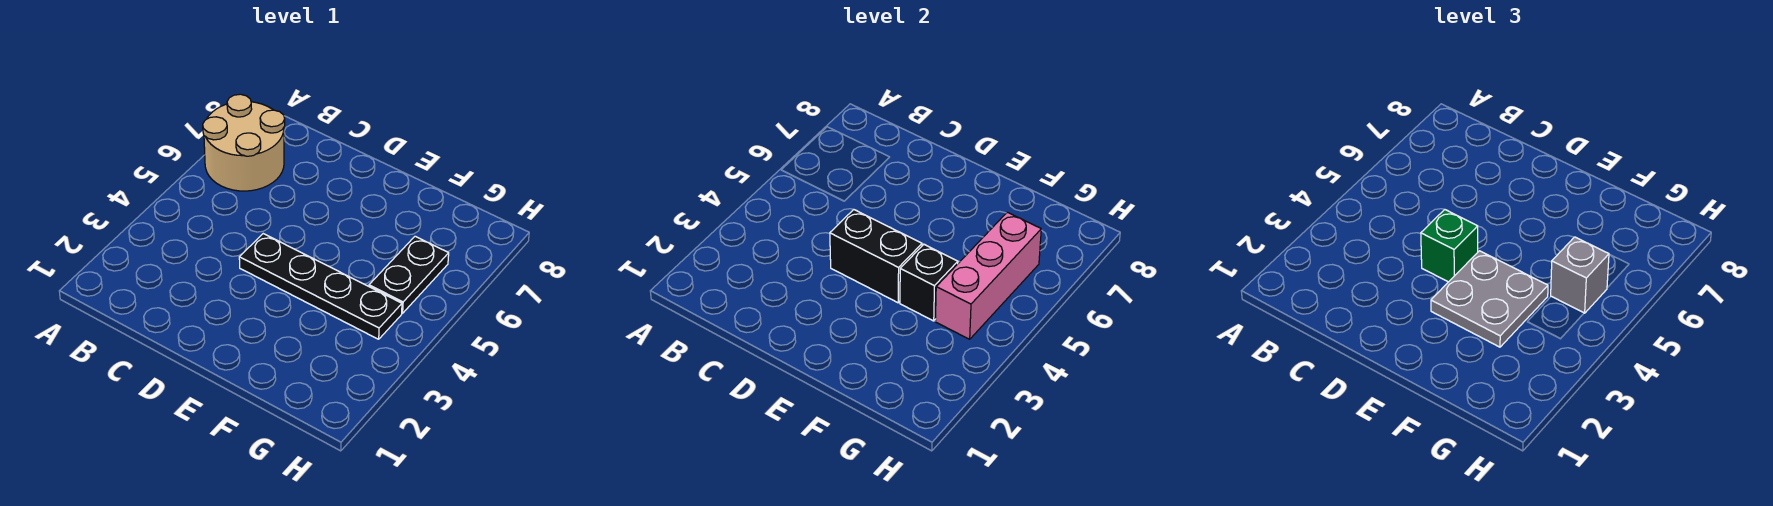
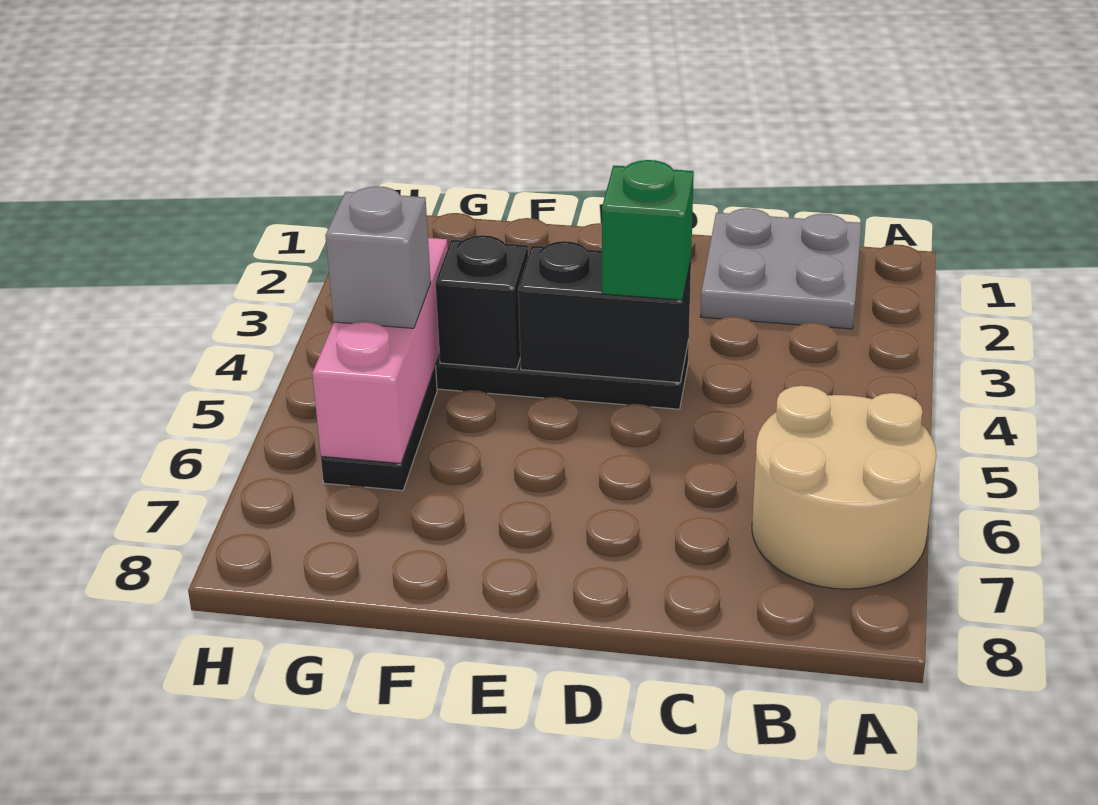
grey plate E3:F4 level 3 -> grey plate B1:C2 level 1

